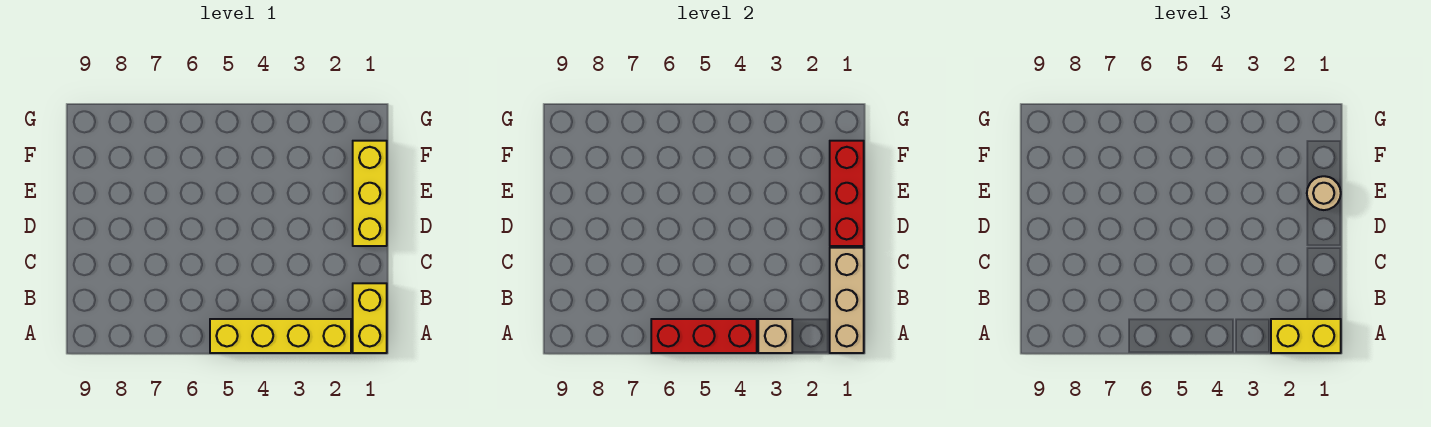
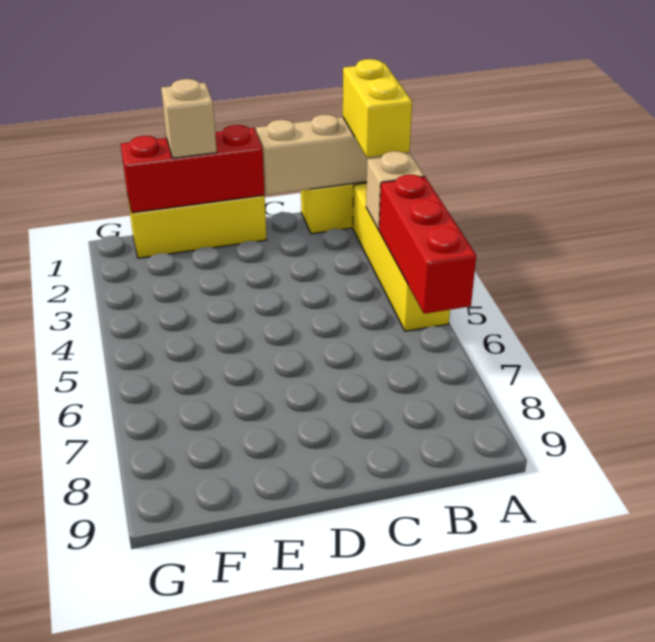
tan round brick E1 level 3 -> tan brick E1 level 3

